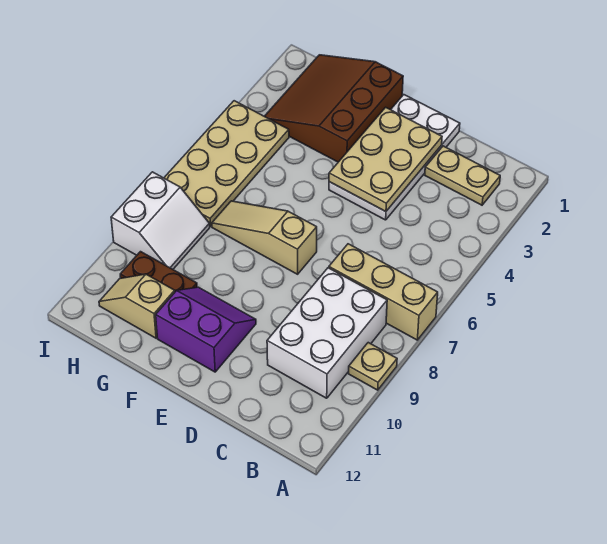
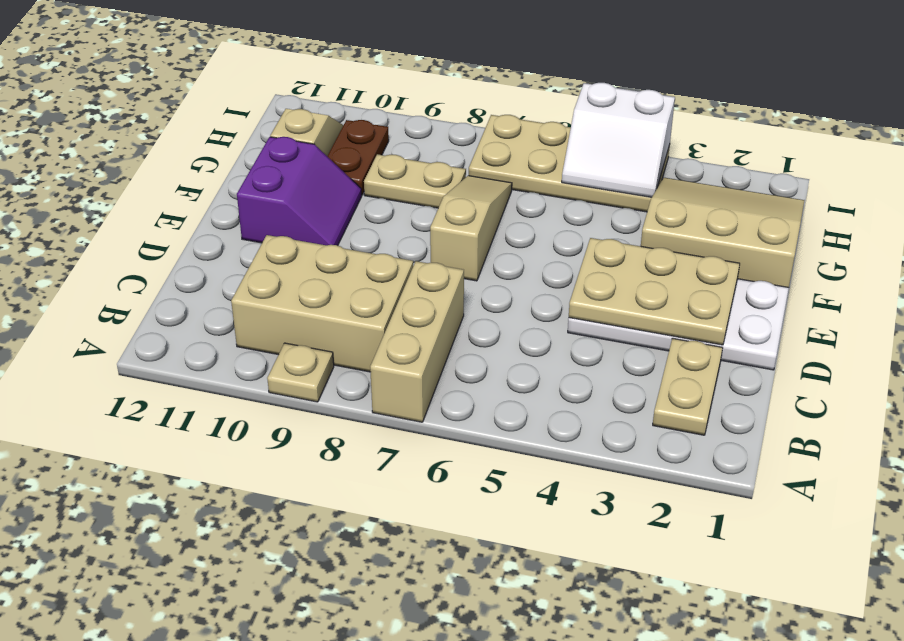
white brick B8:C10 level 1 -> tan brick B8:C10 level 1
brown slope F1:H3 level 1 top F -> tan slope F1:H3 level 1 top F
none -> tan plate G8:G9 level 1
white slope H8:I9 level 1 top I -> white slope H4:I5 level 2 top I

